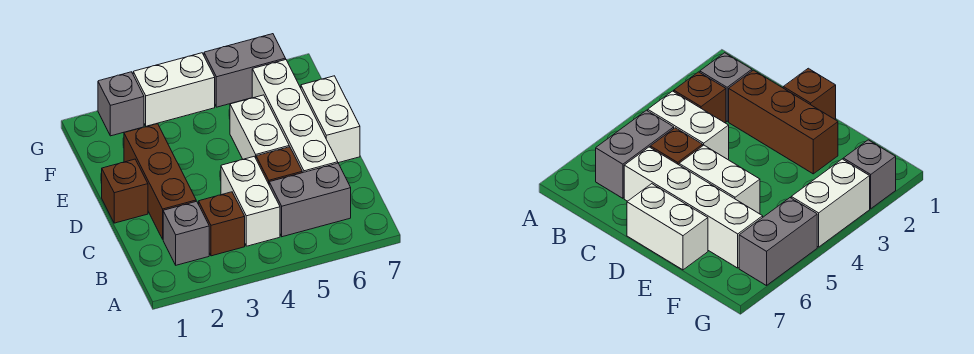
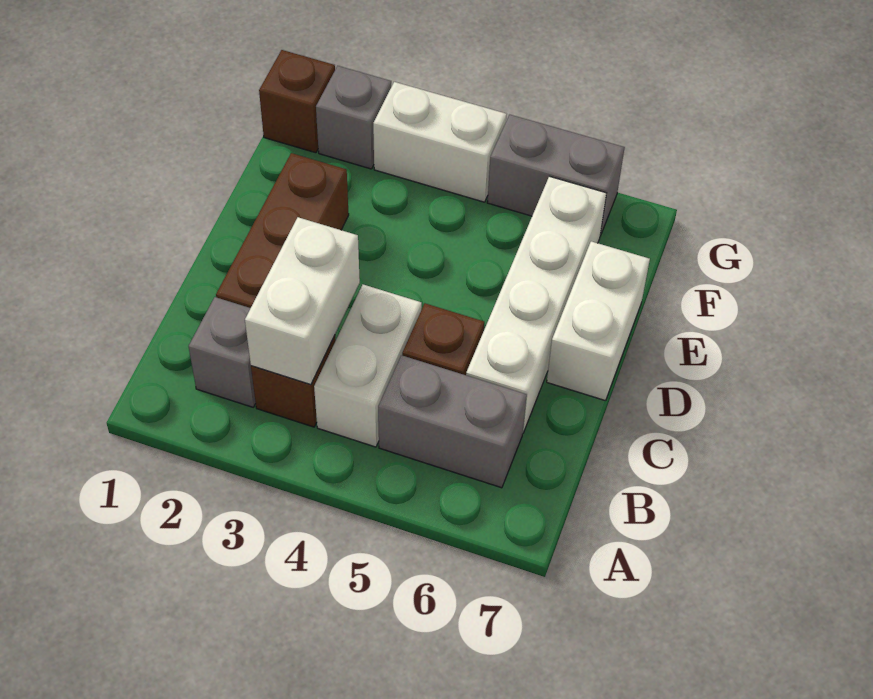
brown brick D1 level 1 -> brown brick G1 level 1
white brick D5:E5 level 1 -> white brick B3:C3 level 2

